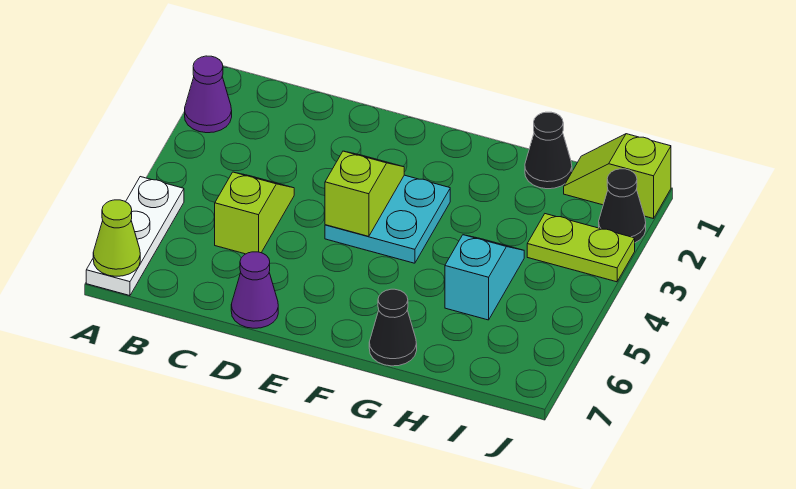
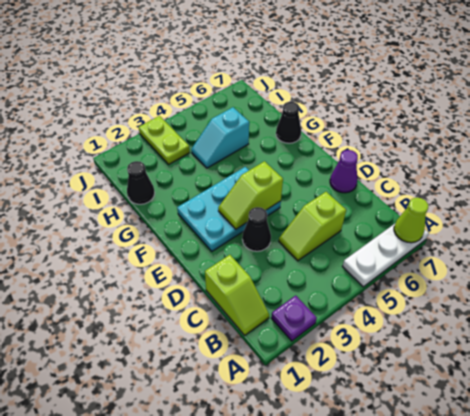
purple cone A2 level 1 -> purple plate A2 level 1
cyan plate E3:F4 level 1 -> cyan plate E2:F4 level 1
lime slope I1:J1 level 1 top J -> lime slope B1:C1 level 1 top C
black cone J2 level 1 -> black cone D3 level 1

